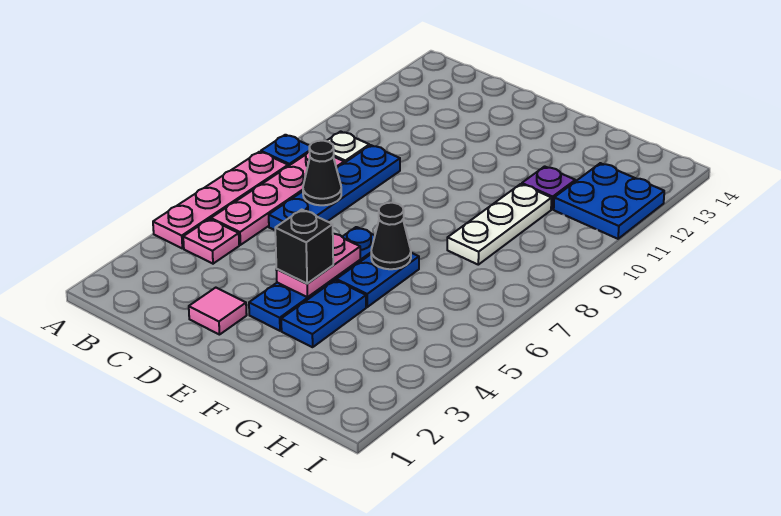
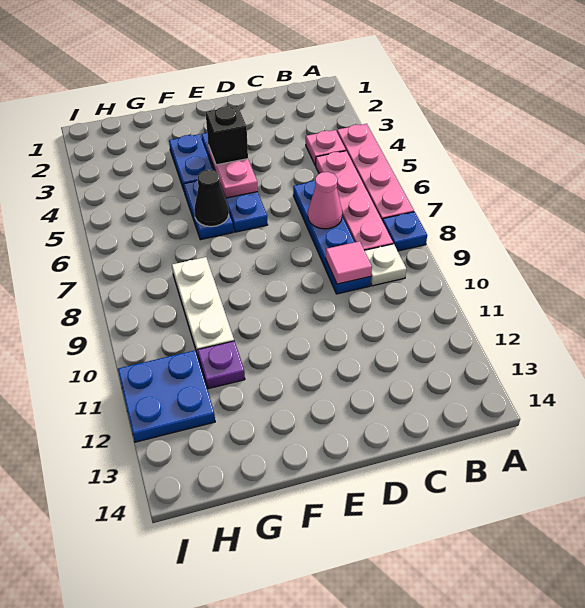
black cone C7 level 2 -> pink cone C7 level 2
pink tile D2 level 1 -> pink tile C9 level 2

